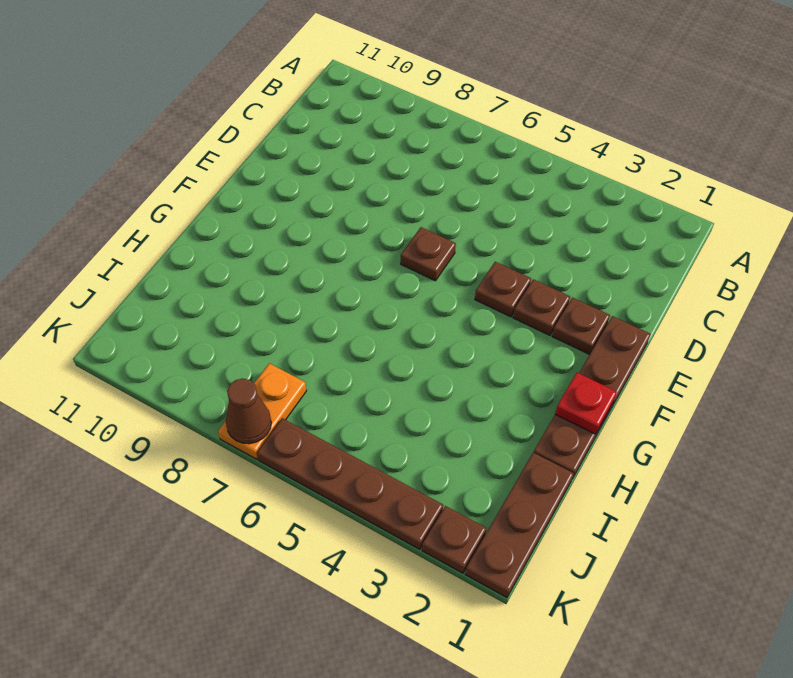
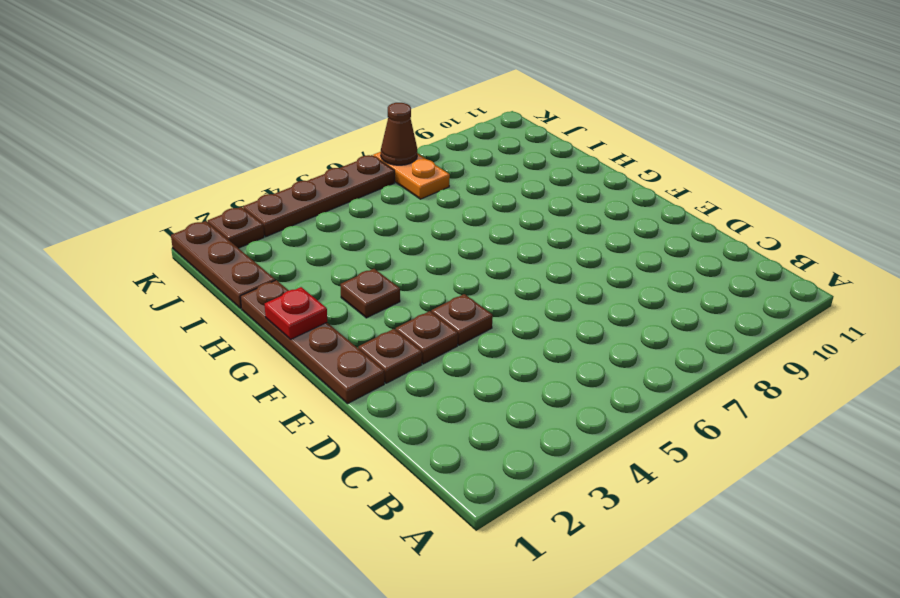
brown plate E6 level 1 -> brown plate G3 level 1

